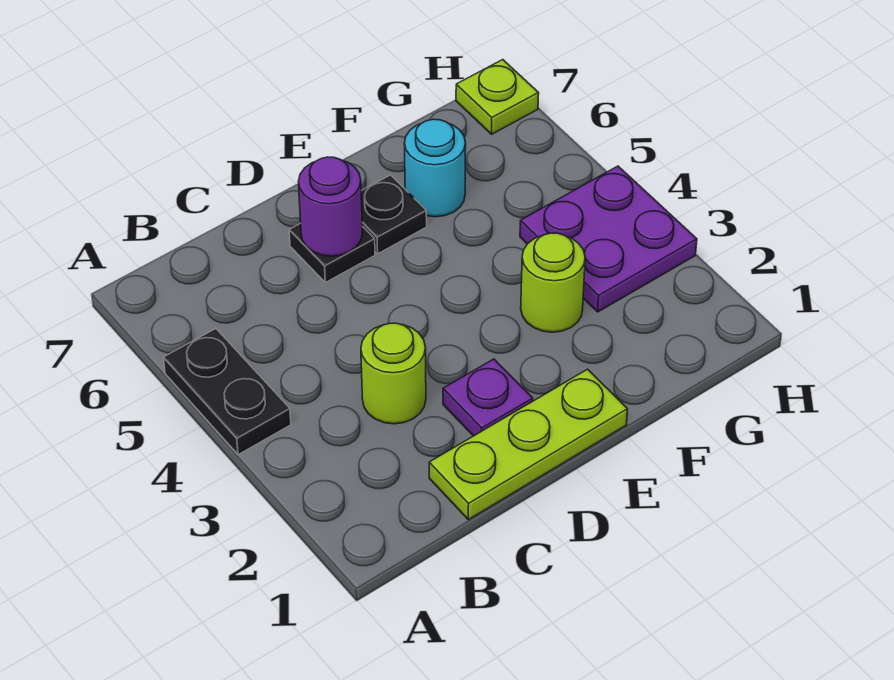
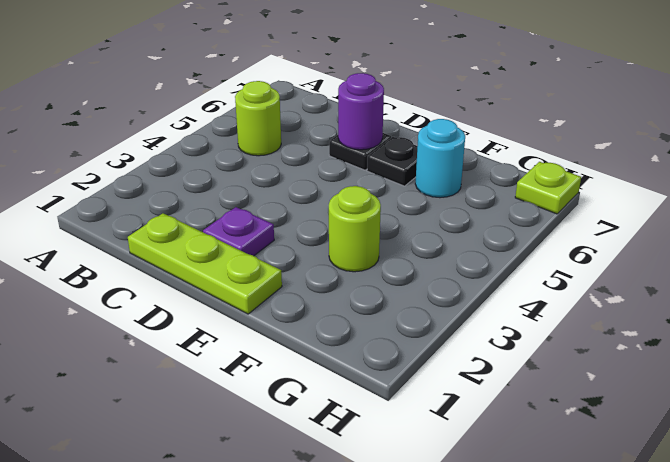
black plate A4:A5 level 1 -> none
lime round brick C3 level 1 -> lime round brick B5 level 1
purple plate G3:H4 level 1 -> none

